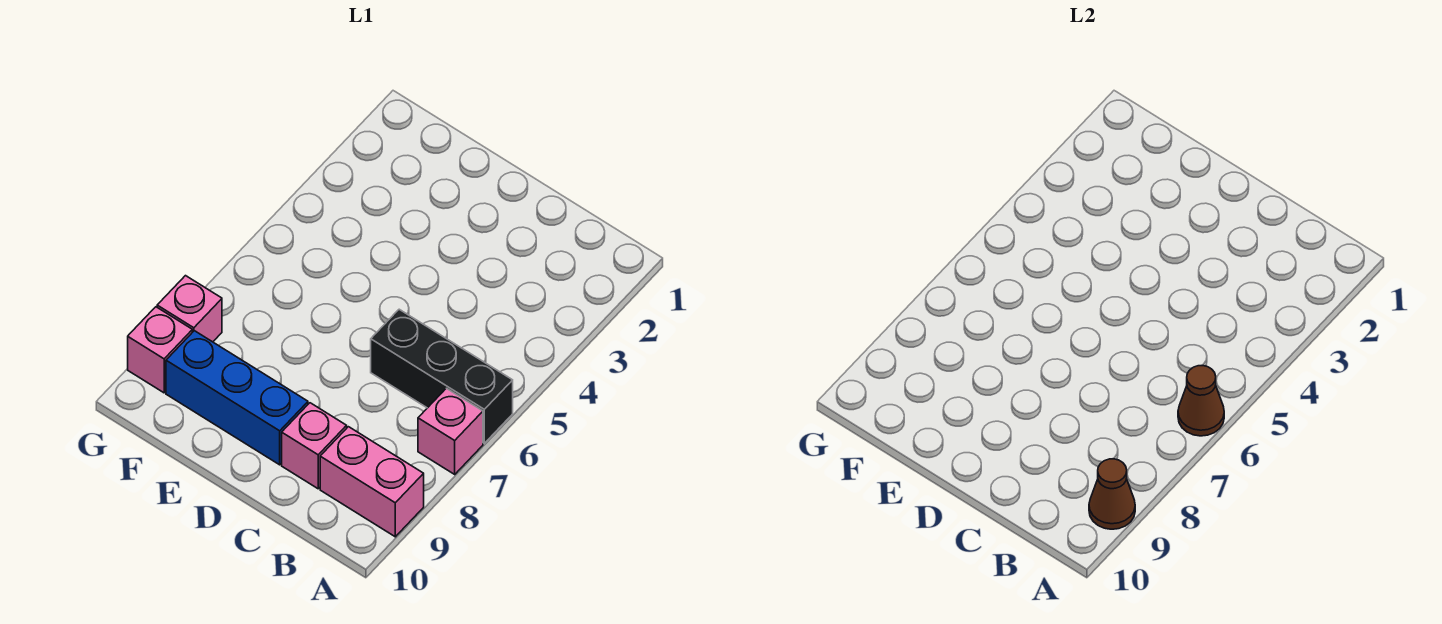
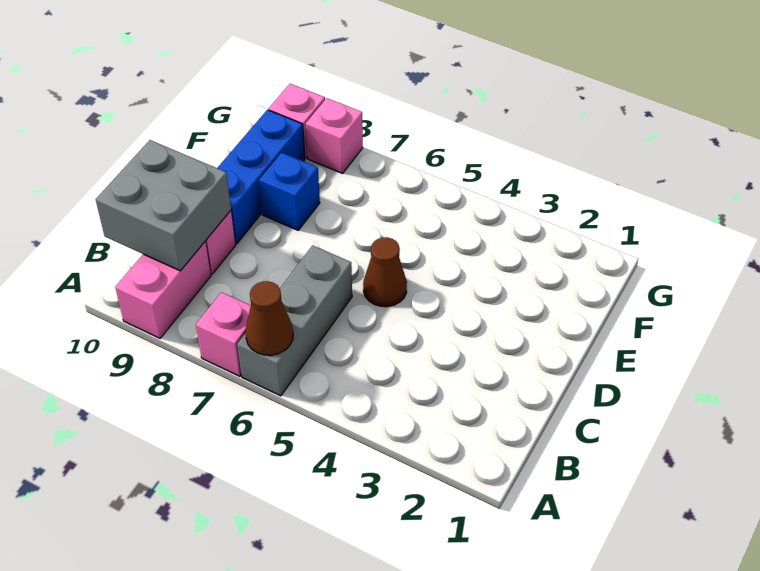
black brick A6:C6 level 1 -> grey brick A6:C6 level 1
brown cone A9 level 2 -> brown cone D5 level 1
none -> grey brick B9:C10 level 2
none -> blue brick E8 level 1

